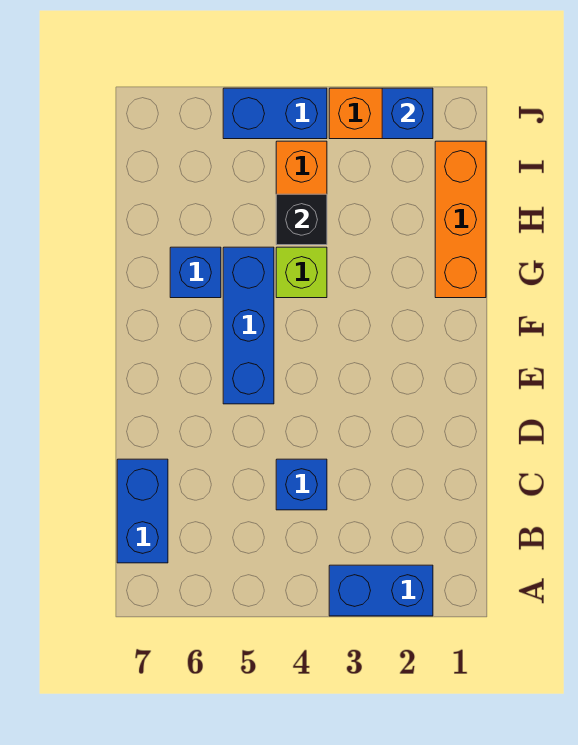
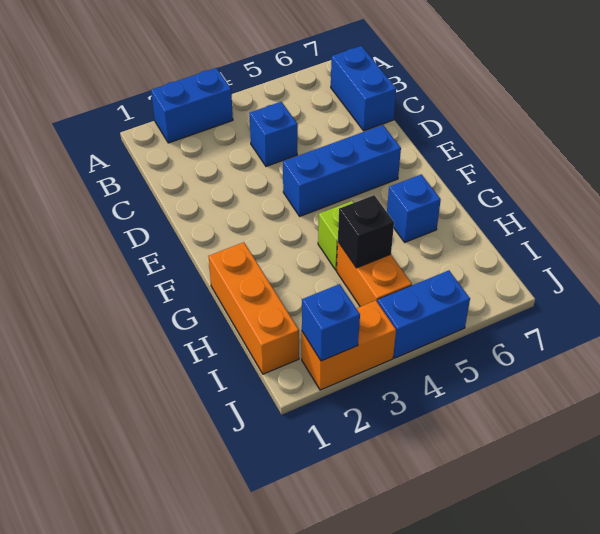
blue brick E5:G5 level 1 -> blue brick E4:E6 level 1

